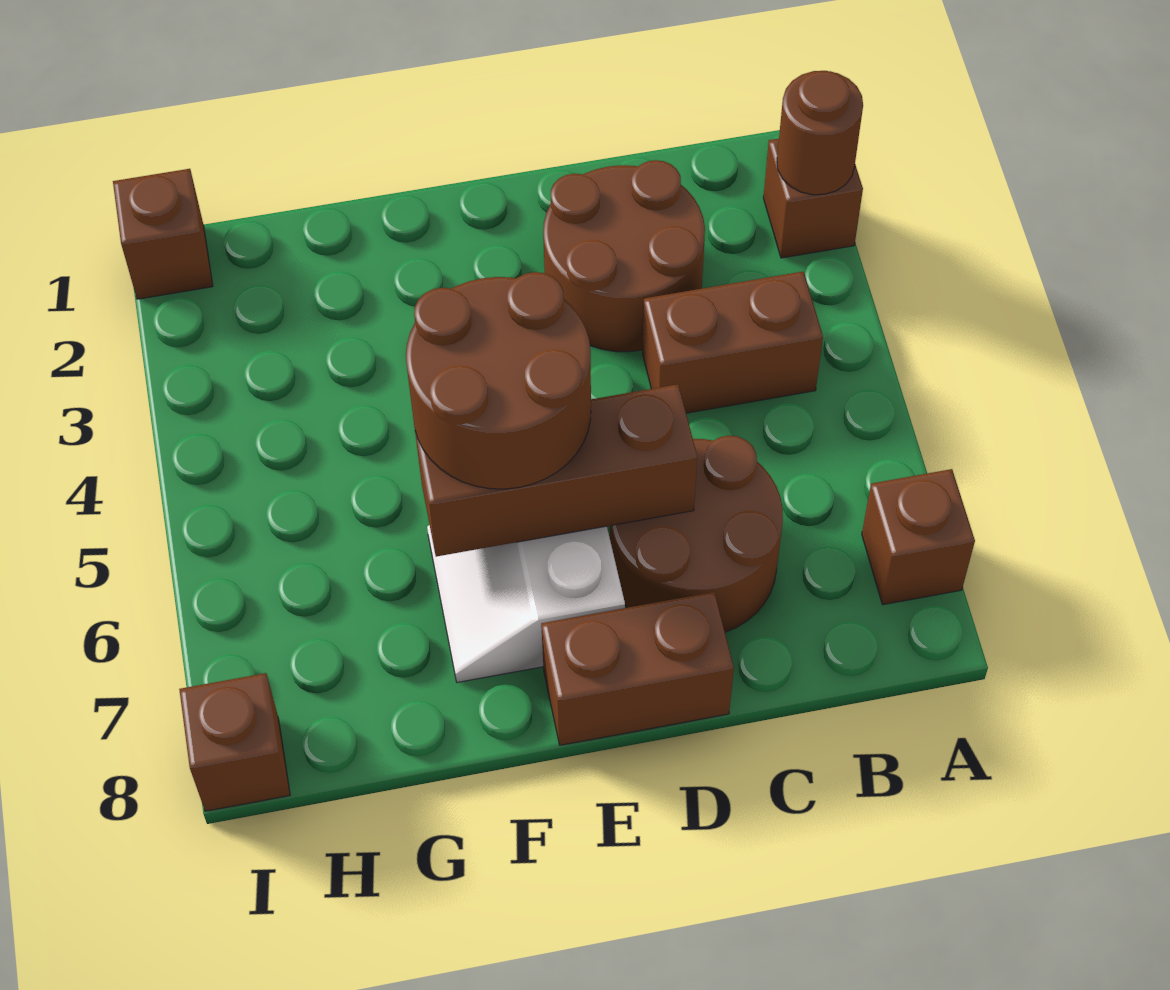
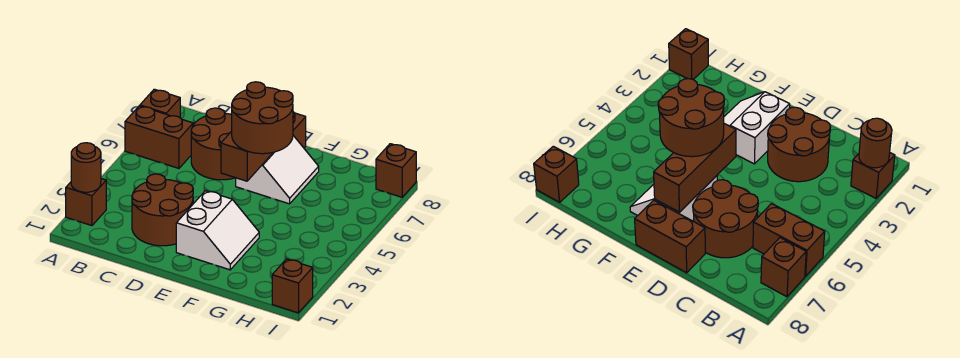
brown brick B4:C4 level 1 -> brown brick A6:B6 level 1
brown brick D6:F6 level 2 -> brown brick E5:E7 level 2
none -> white slope E2:F3 level 1 top E

